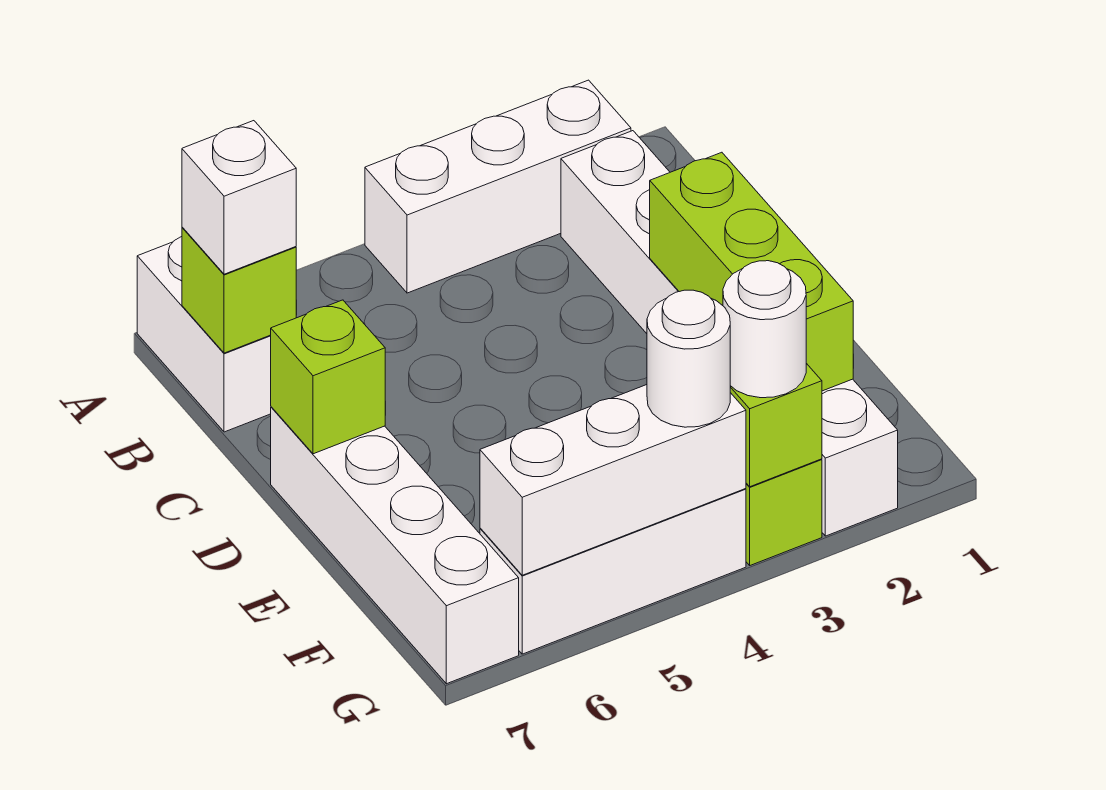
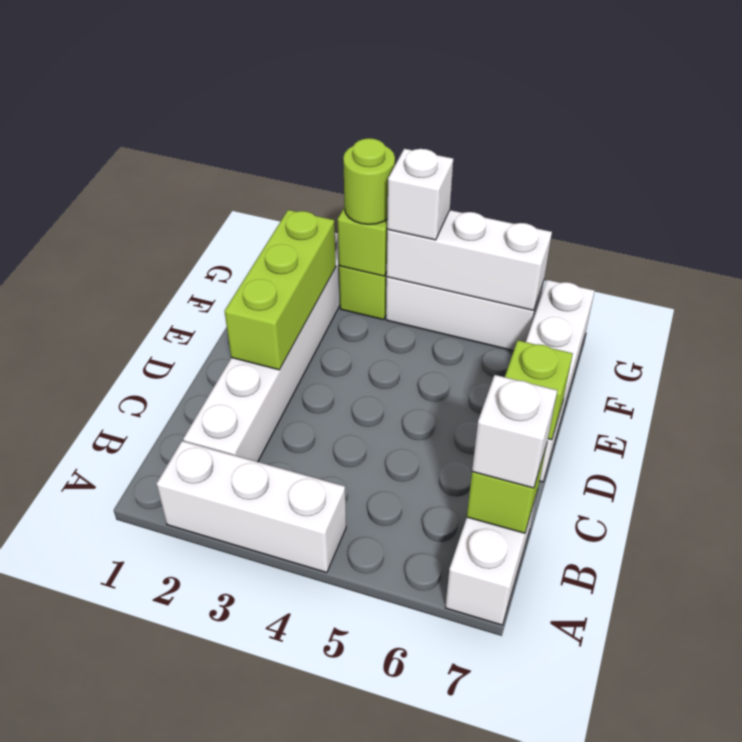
white round brick G3 level 3 -> lime round brick G3 level 3
white round brick G4 level 3 -> white brick G4 level 3

